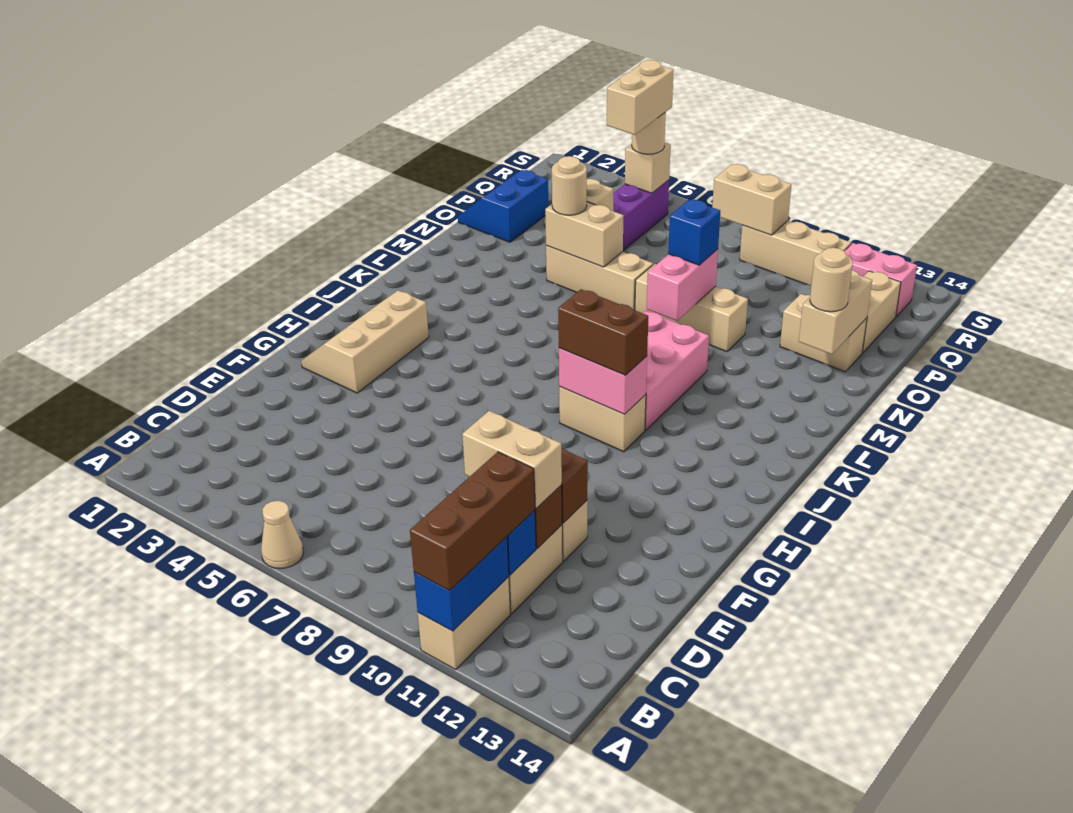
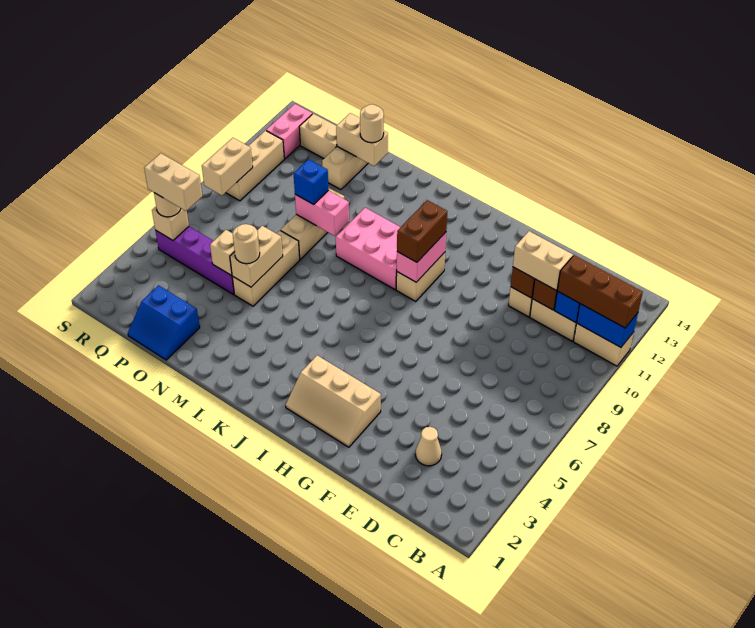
tan cone A6 level 1 -> tan cone D3 level 1
tan brick D10:D11 level 3 -> tan brick D11:E11 level 3

